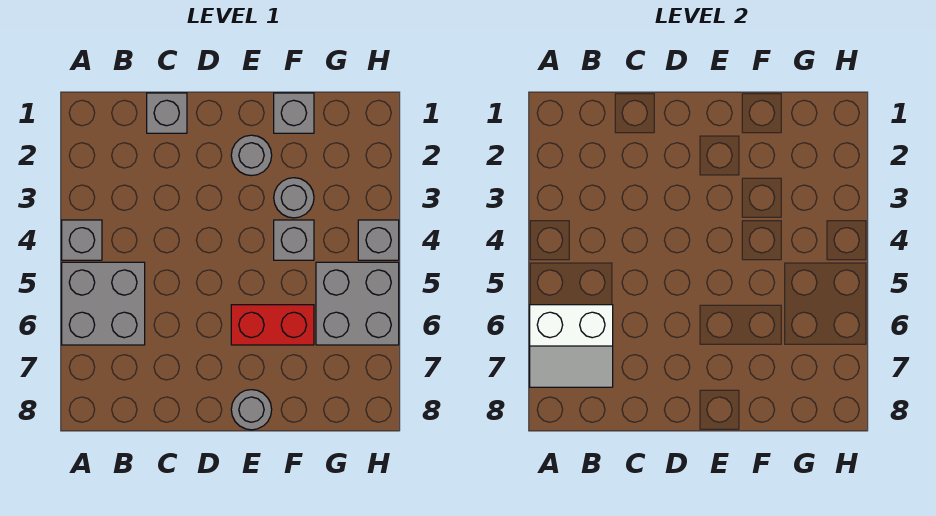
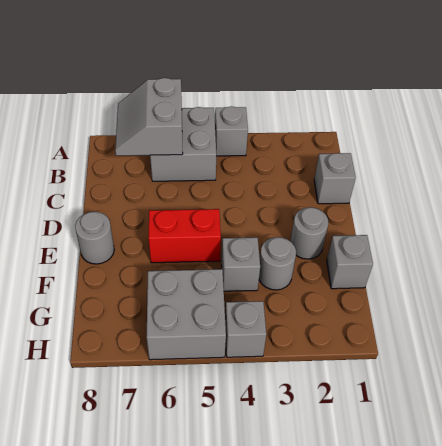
white slope A6:B7 level 2 top 6 -> grey slope A6:B7 level 2 top 6
red brick E6:F6 level 1 -> red brick E5:E6 level 1

